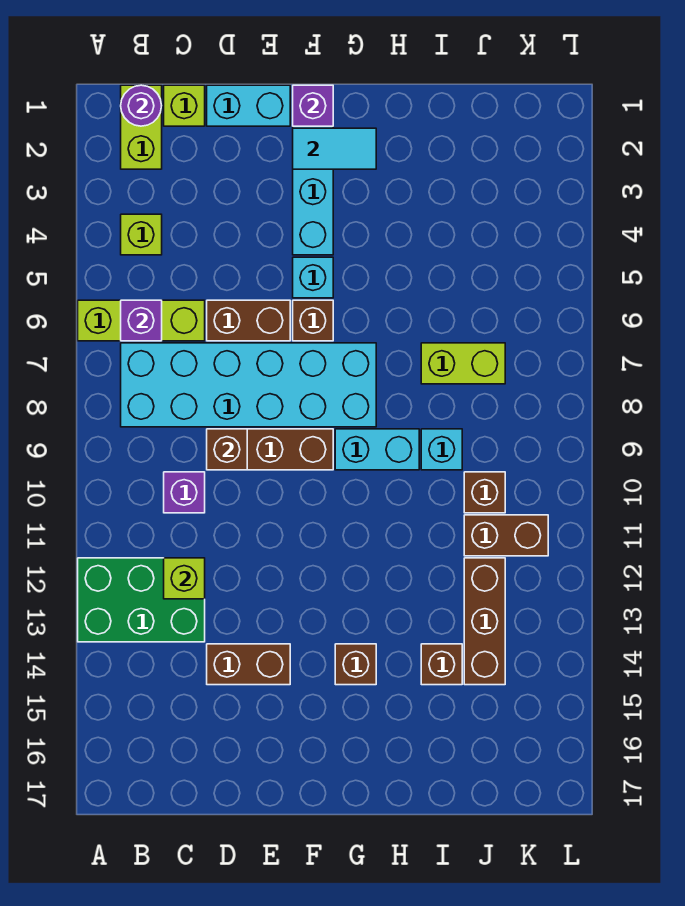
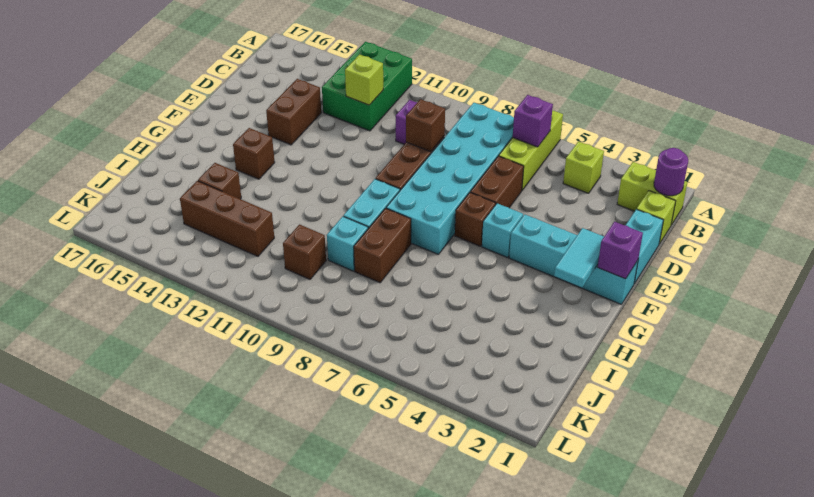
lime brick I7:J7 level 1 -> none
brown brick J11:K11 level 1 -> brown brick H8:I8 level 1

